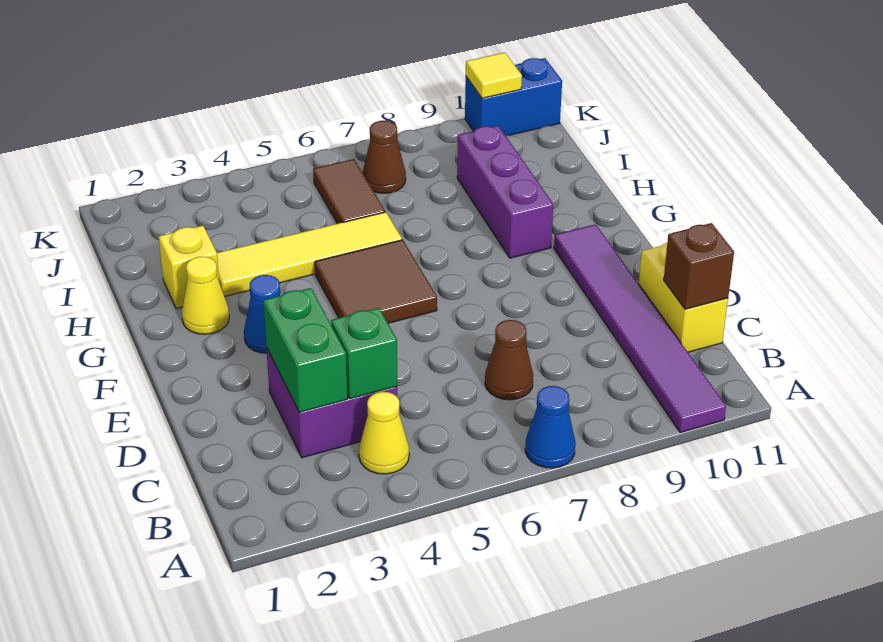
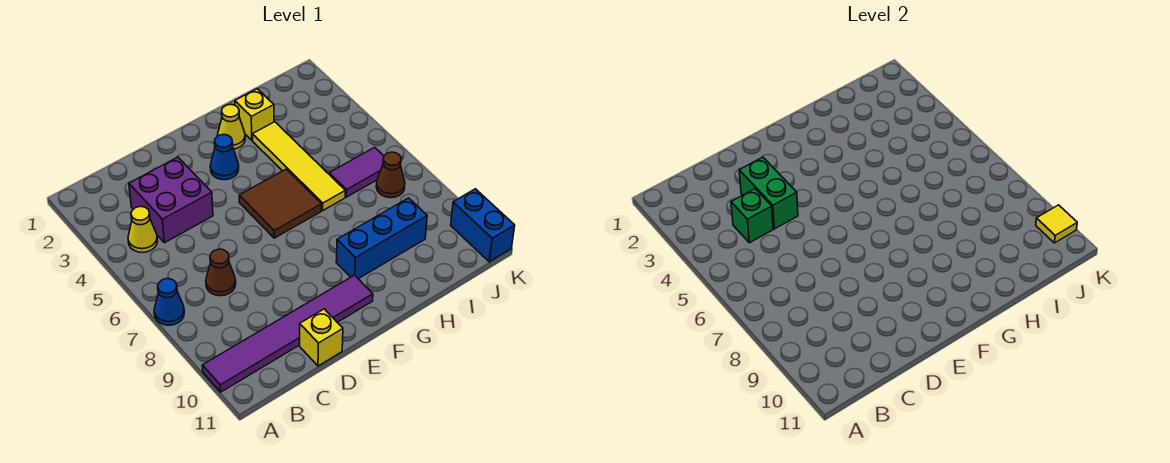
green brick C3:D3 level 2 -> green brick D3:D4 level 2
yellow brick C11:D11 level 1 -> yellow brick D11 level 1
brown brick C11 level 2 -> none
purple brick G9:I9 level 1 -> blue brick G9:I9 level 1
brown tile I6:J6 level 1 -> purple tile I6:J6 level 1

